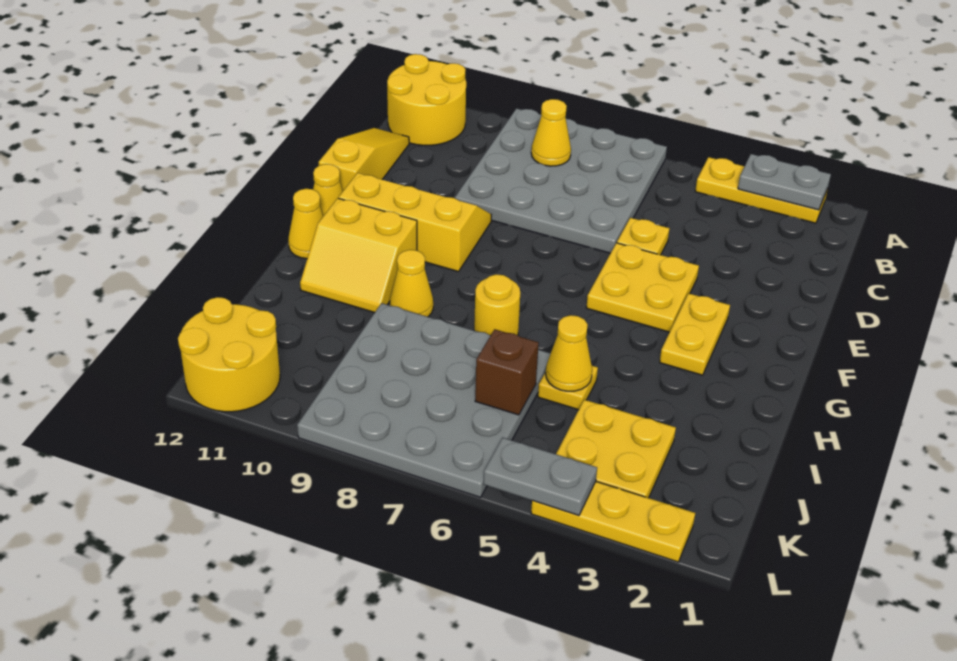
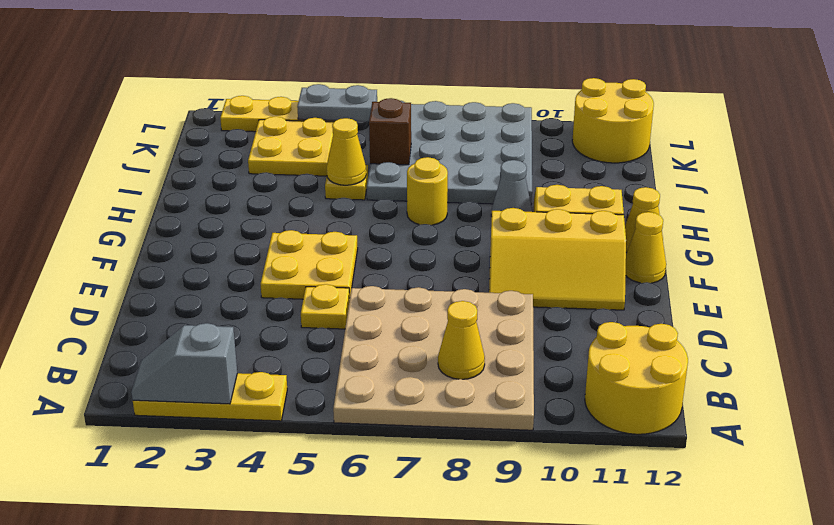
grey plate A2:A3 level 2 -> grey slope A2:A3 level 2 top 3
grey plate A6:D9 level 1 -> tan plate A6:D9 level 1
yellow slope C12:E12 level 1 top E -> none
yellow plate F3:G3 level 1 -> none
yellow cone H9 level 1 -> grey cone H9 level 1

